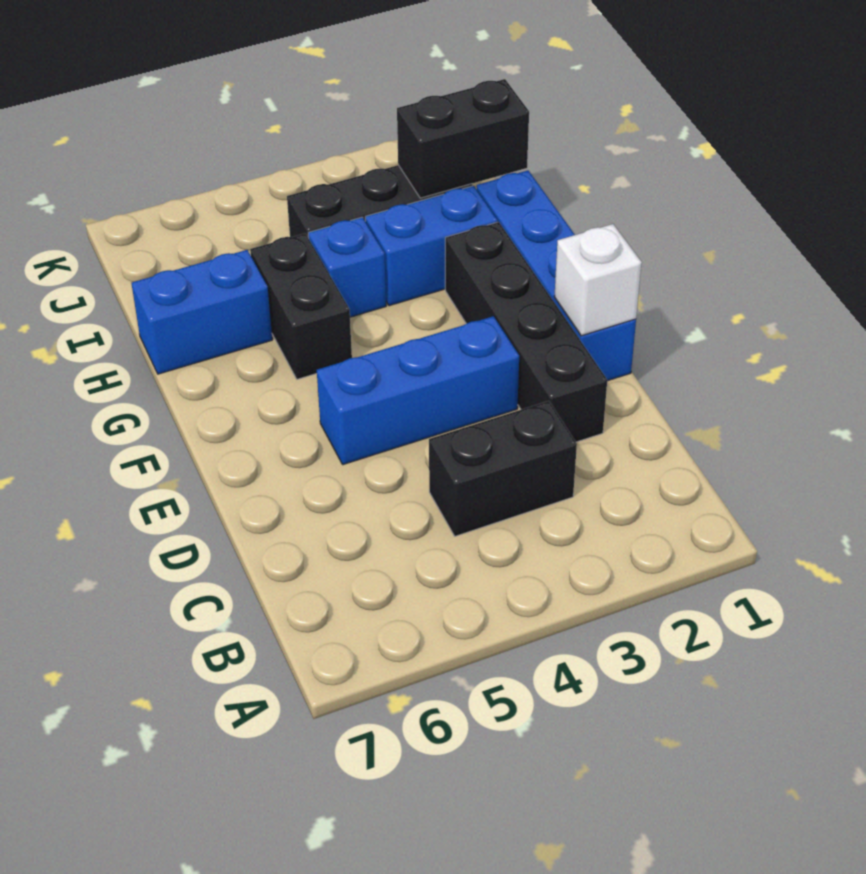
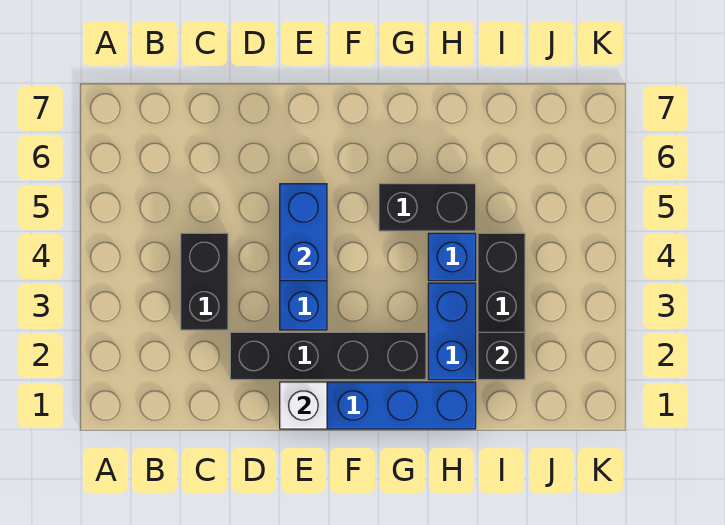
blue brick H6:H7 level 1 -> blue brick E4:E5 level 2
black brick I1:I2 level 2 -> black brick I2 level 2

